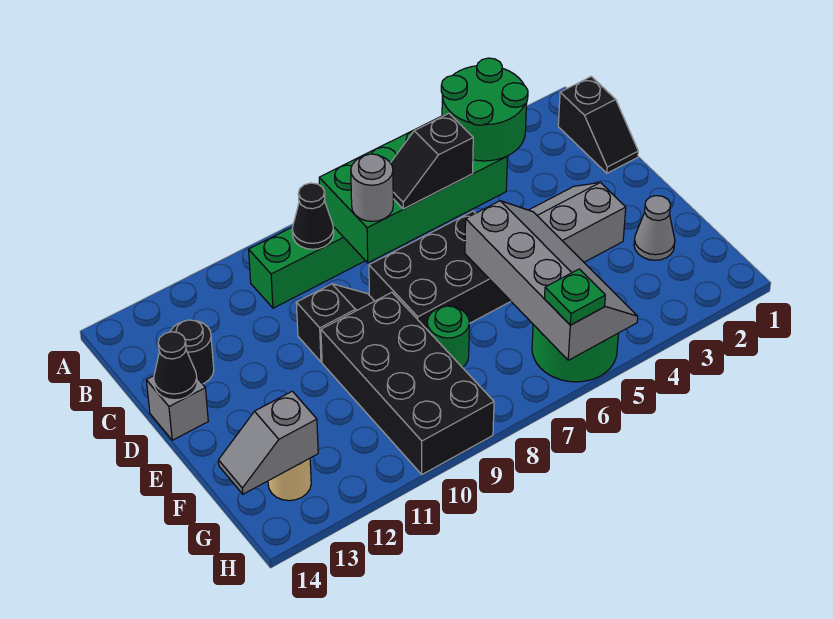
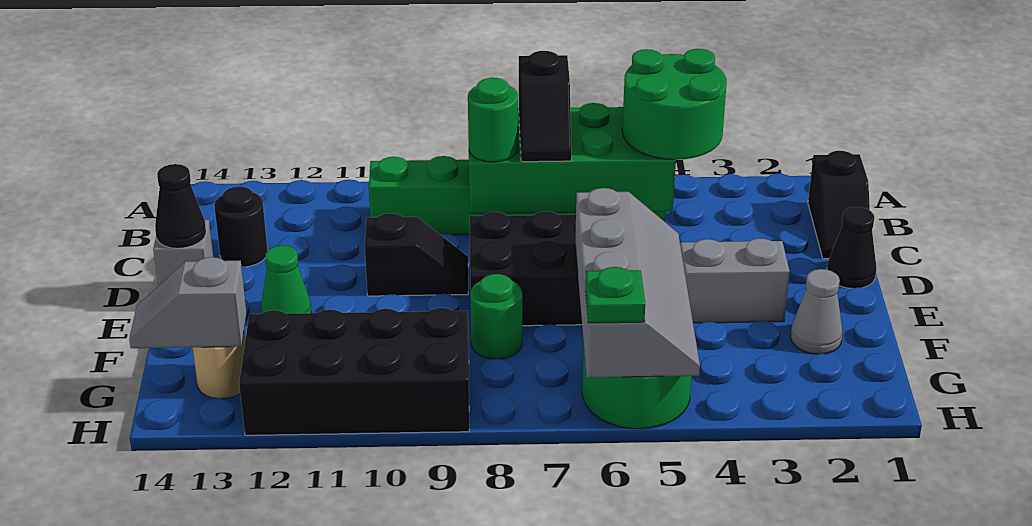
black cone B9 level 2 -> black cone D1 level 1
black slope C6:C7 level 3 top 6 -> black slope B7:C7 level 3 top B
grey round brick C8 level 3 -> green round brick C8 level 3
black brick E9:H10 level 1 -> black brick G9:H12 level 1
none -> green cone E12 level 1

